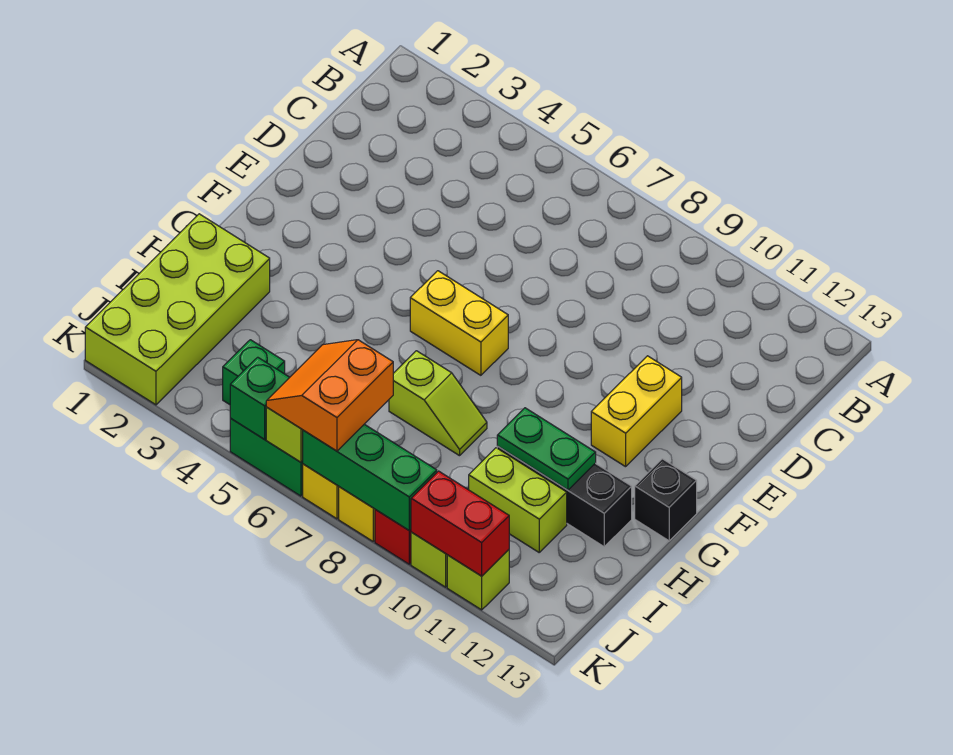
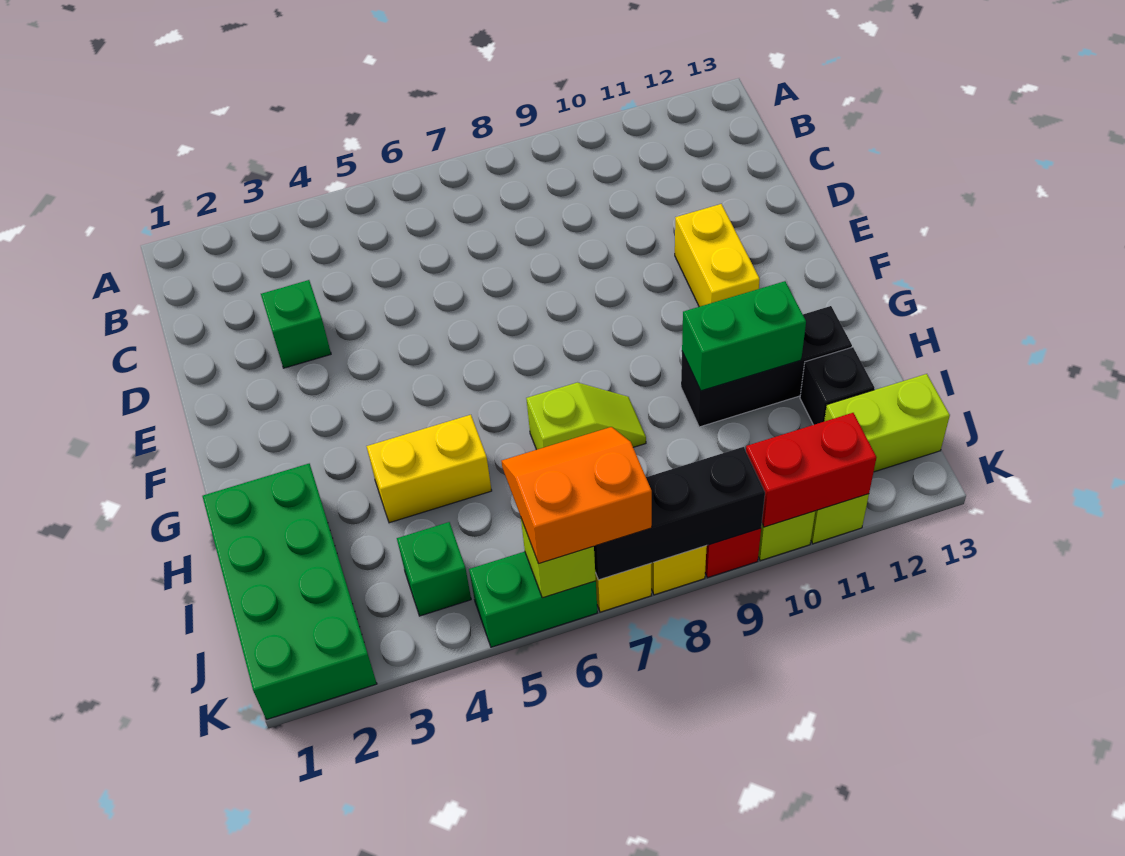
yellow brick F6:F7 level 1 -> yellow brick H4:H5 level 1
black brick G13 level 1 -> black brick I12 level 1
lime brick H1:K2 level 1 -> green brick H1:K2 level 1
green plate H10:H11 level 2 -> green brick H10:H11 level 2
lime brick I10:I11 level 1 -> lime brick J12:J13 level 1
orange slope J6:K7 level 3 top 7 -> orange slope J6:K7 level 3 top K
green brick K5 level 2 -> green brick D3 level 1
green brick K7:K9 level 2 -> black brick K7:K9 level 2

